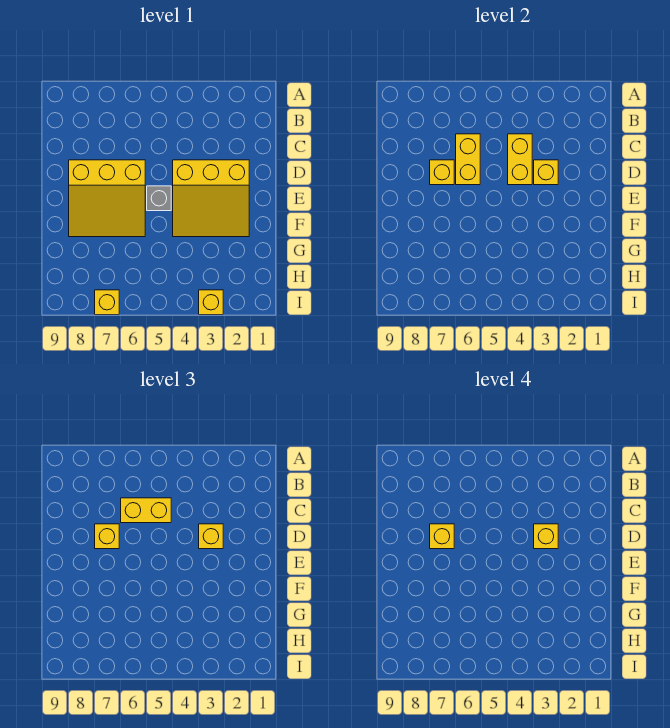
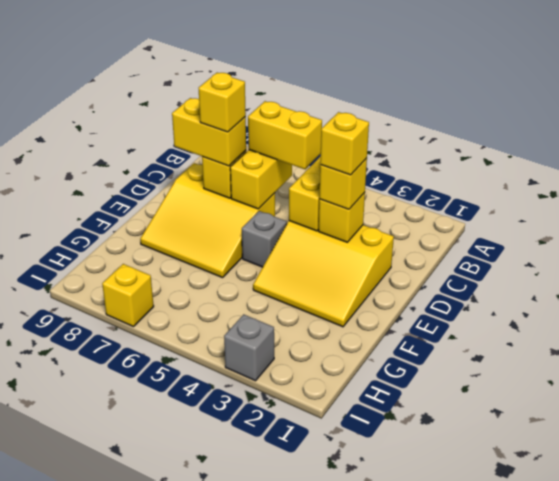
yellow brick D7 level 3 -> yellow brick D7:D8 level 3
yellow brick I3 level 1 -> grey brick I3 level 1

